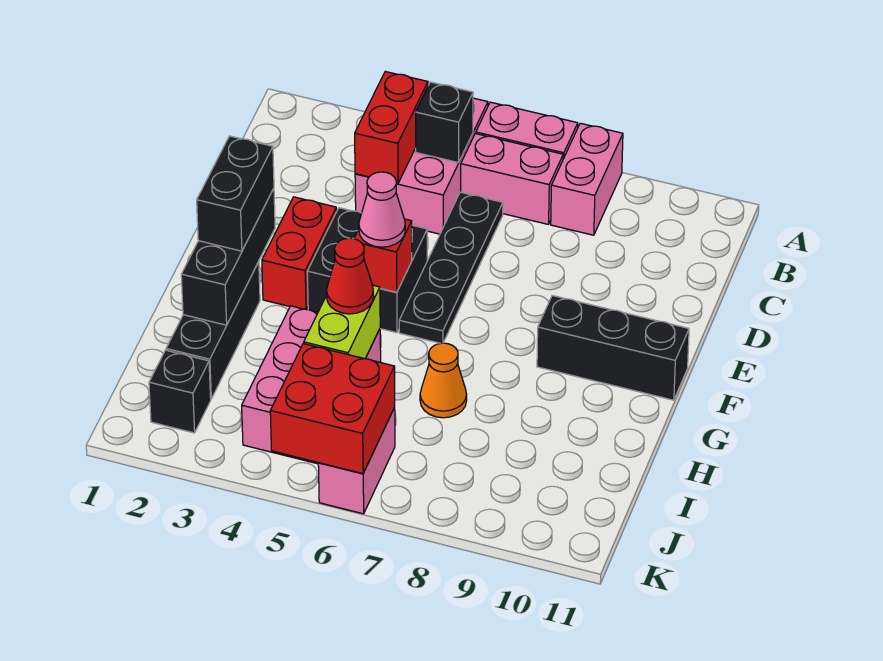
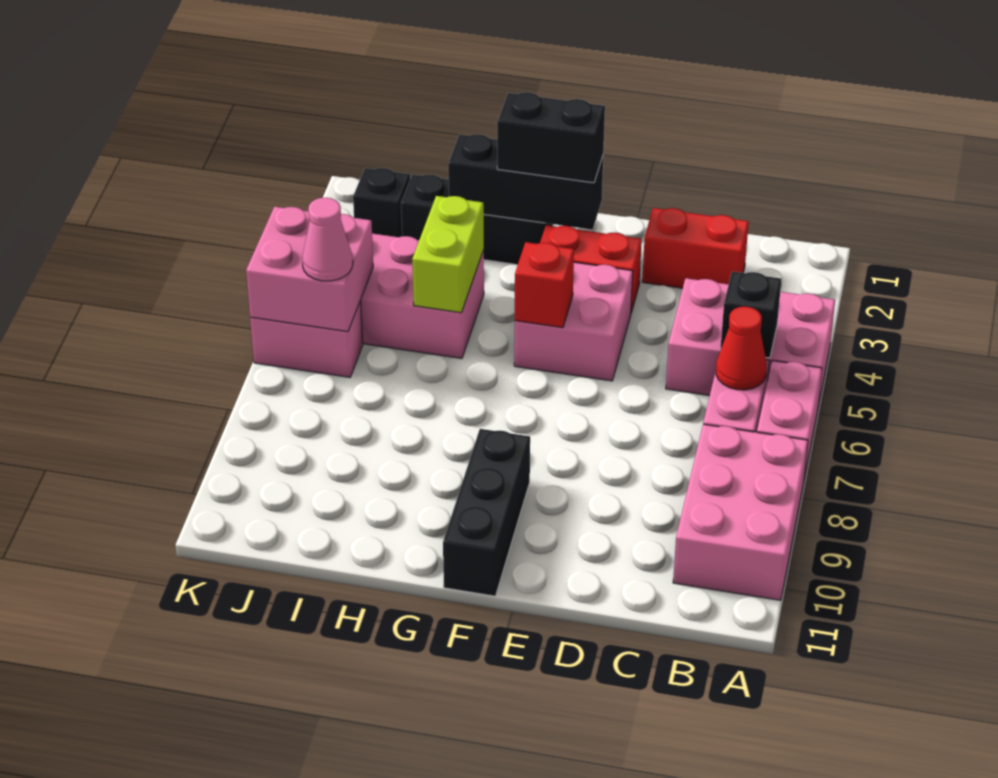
pink brick A8:B8 level 1 -> pink brick A8:B10 level 1
red brick B4:C4 level 2 -> red brick C2:D2 level 1
black plate C6:F6 level 1 -> none
black brick E4:F5 level 1 -> pink brick E4:F5 level 1
pink cone F5 level 3 -> pink cone J6 level 3
lime brick H5:I5 level 2 -> lime brick H4:H5 level 2
red cone H5 level 3 -> red cone B6 level 2
orange cone H7 level 1 -> none
red brick J5:K6 level 2 -> pink brick J5:K6 level 2

